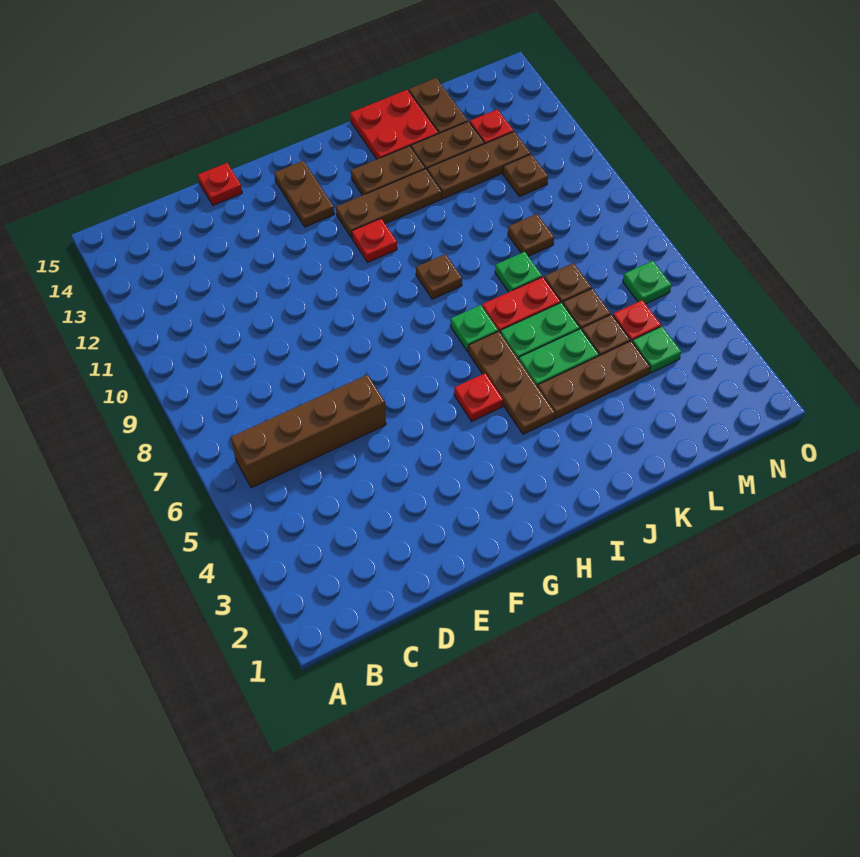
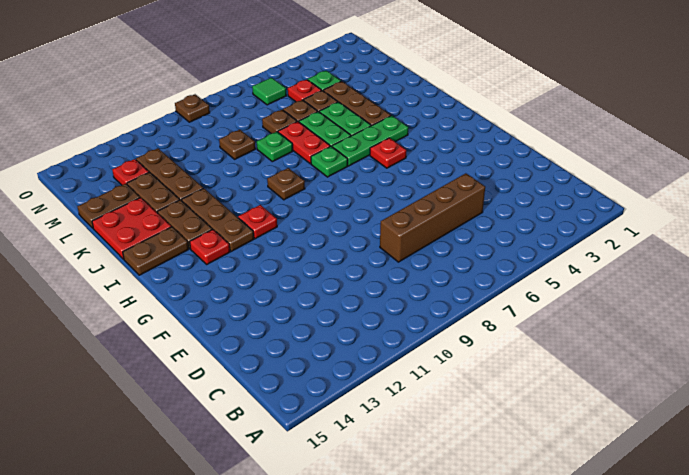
brown brick B6:E6 level 1 -> brown brick D5:D8 level 1
red plate E15 level 1 -> red plate H13 level 1
brown plate G13:G14 level 1 -> brown plate I14:I15 level 1
brown plate I4:I6 level 1 -> green plate I4:I6 level 1
brown plate M11 level 1 -> brown plate O9 level 1
green plate N6 level 1 -> green tile N6 level 1

